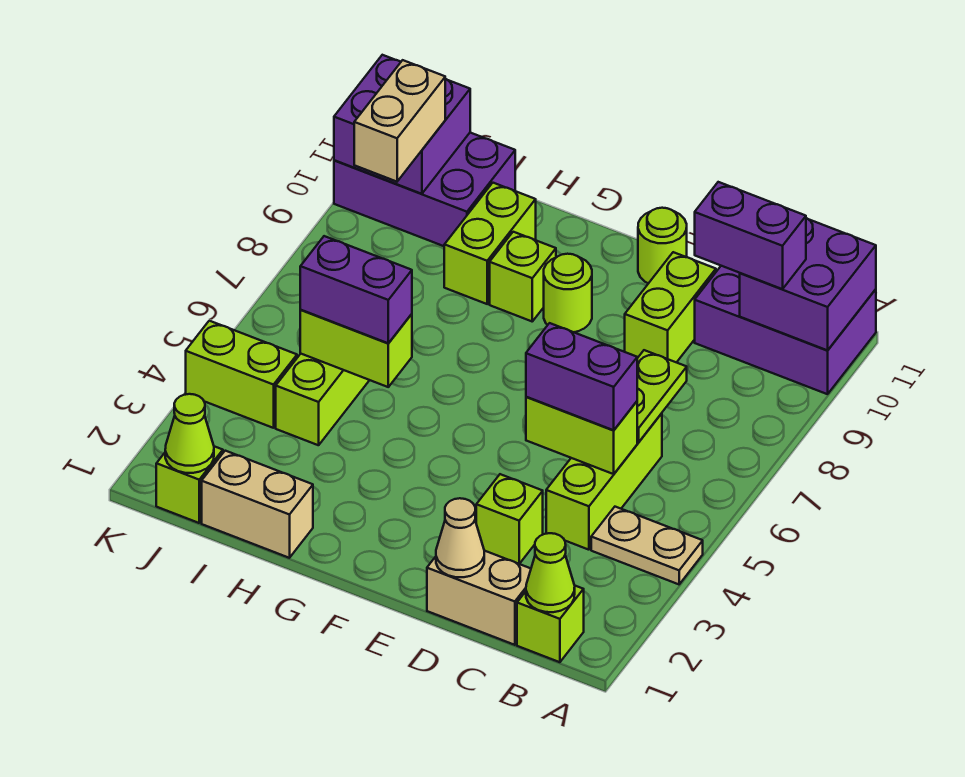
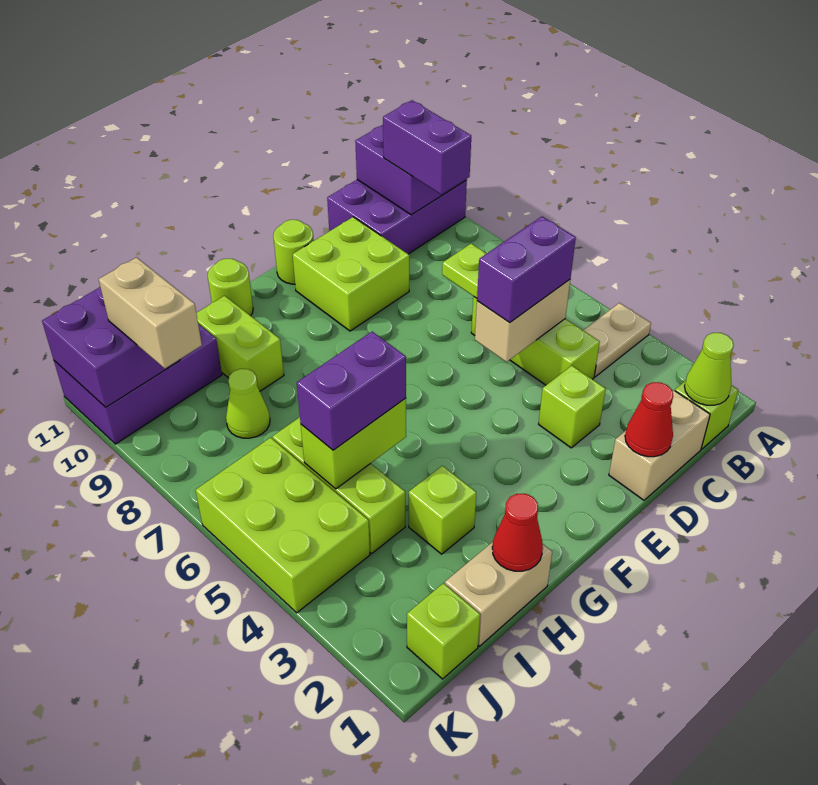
purple brick B10:C10 level 3 -> purple brick B9:B10 level 3
lime brick C5:D5 level 2 -> tan brick C5:D5 level 2
tan cone D1 level 2 -> red cone D1 level 2
lime brick D9:D10 level 1 -> lime brick D9:E10 level 1
lime round brick F9 level 1 -> lime round brick G11 level 1
lime brick G9 level 1 -> lime brick H3 level 1
none -> red cone H1 level 2
lime cone J1 level 2 -> lime cone I8 level 1
lime brick J4:K4 level 1 -> lime brick J4:K6 level 1

